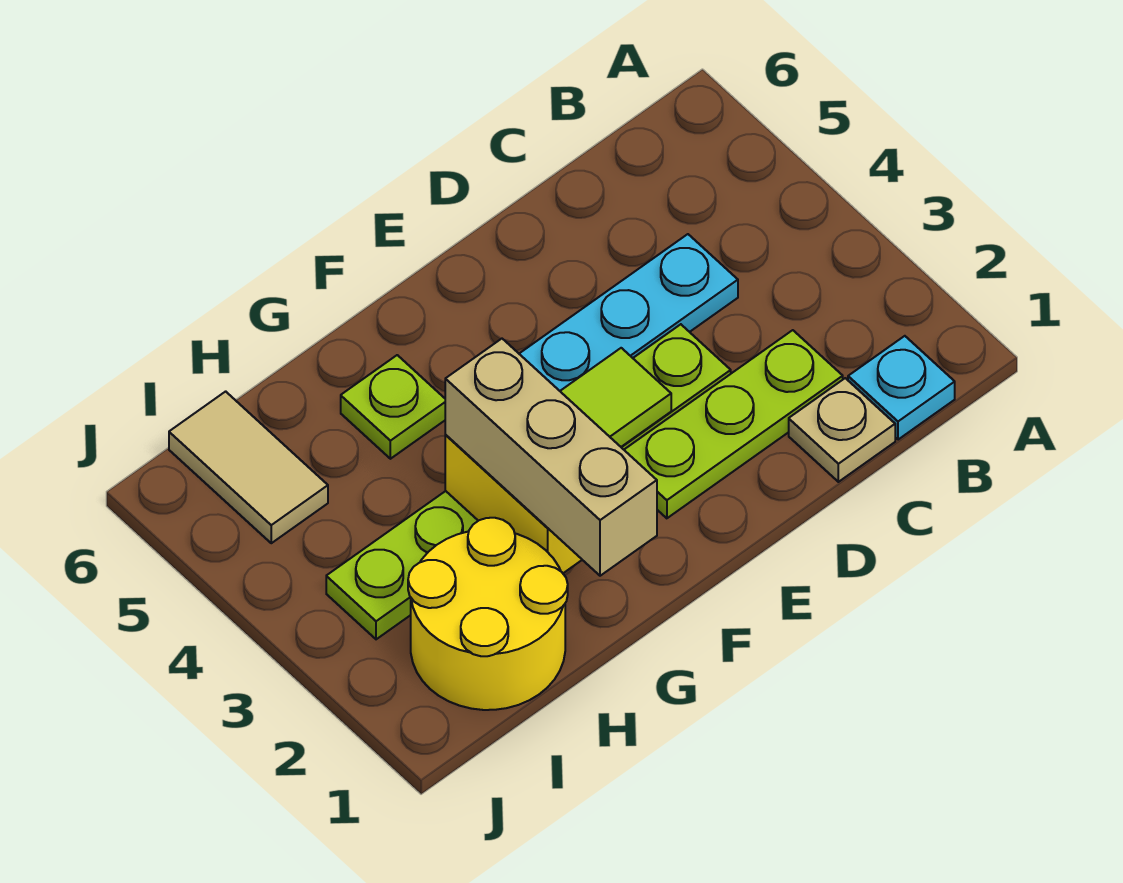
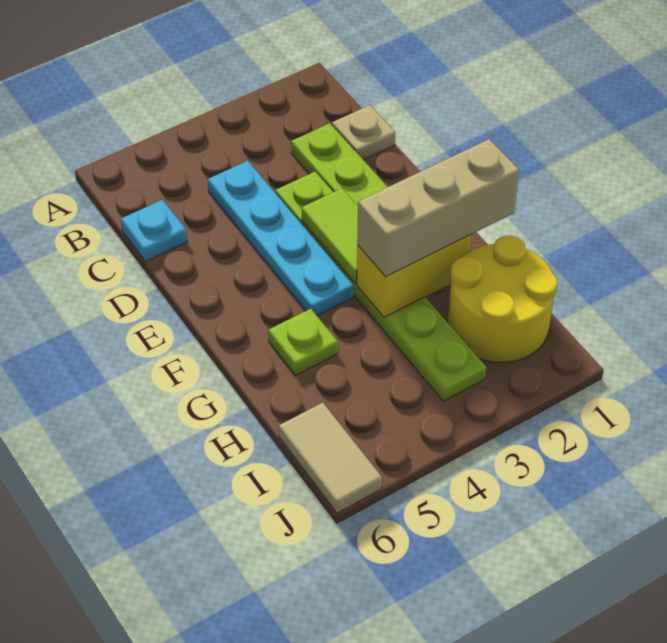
cyan plate B1 level 1 -> cyan plate C6 level 1
tan tile I5:I6 level 1 -> tan tile I6:J6 level 1

